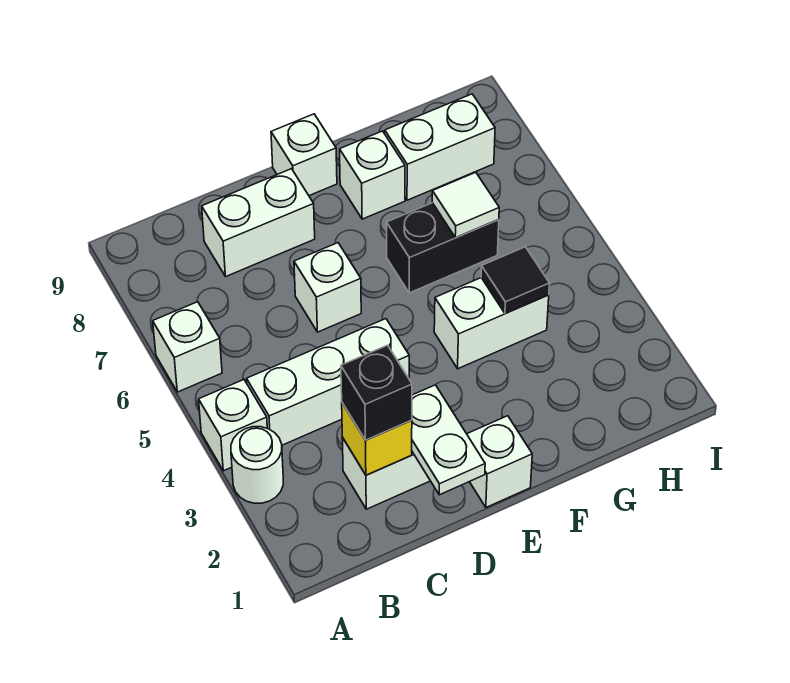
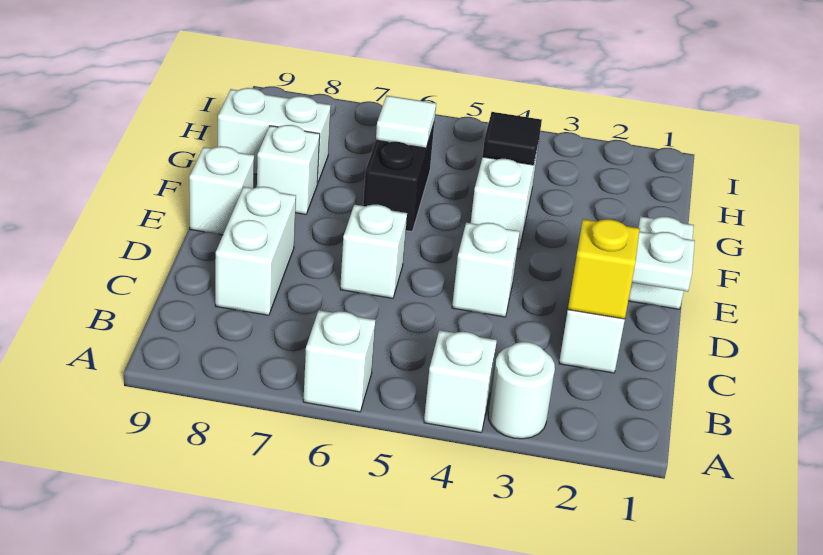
white brick B4:D4 level 1 -> white brick D4 level 1
black brick C2 level 3 -> none
white brick G8:H8 level 1 -> white brick G8:G9 level 1

